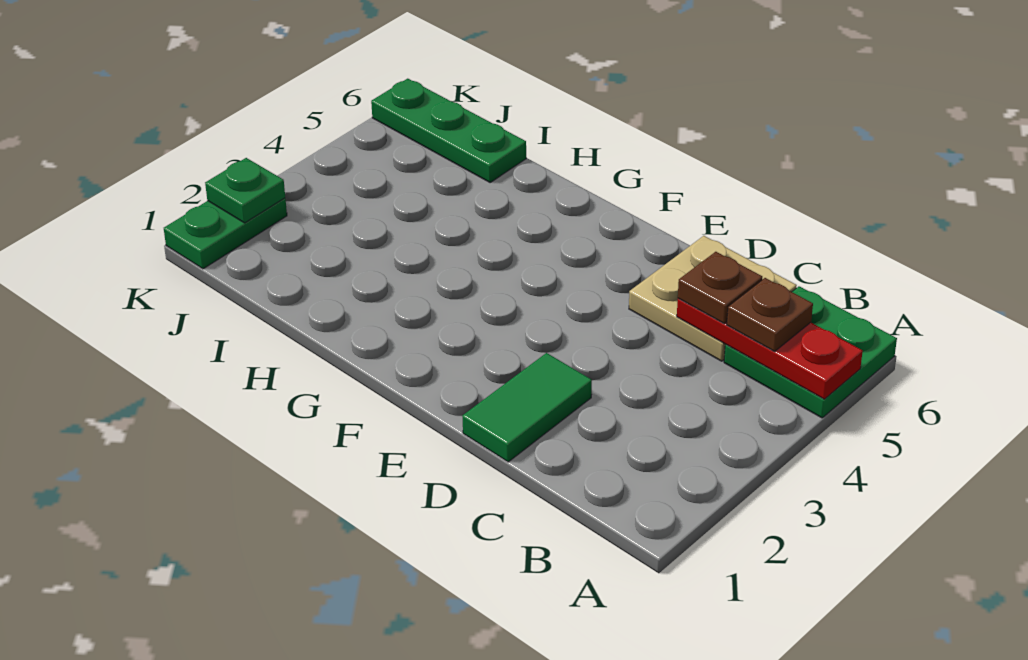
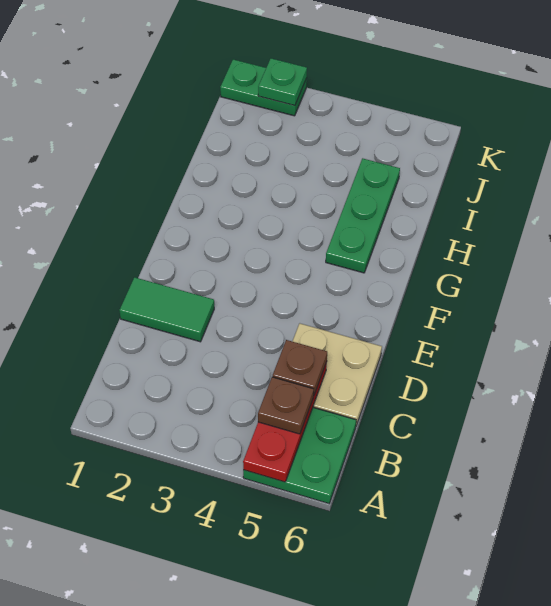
green plate I6:K6 level 1 -> green plate G5:I5 level 1

